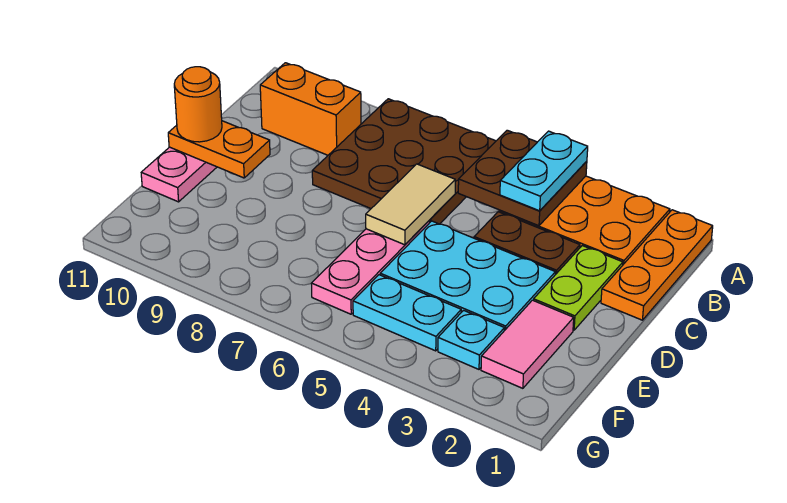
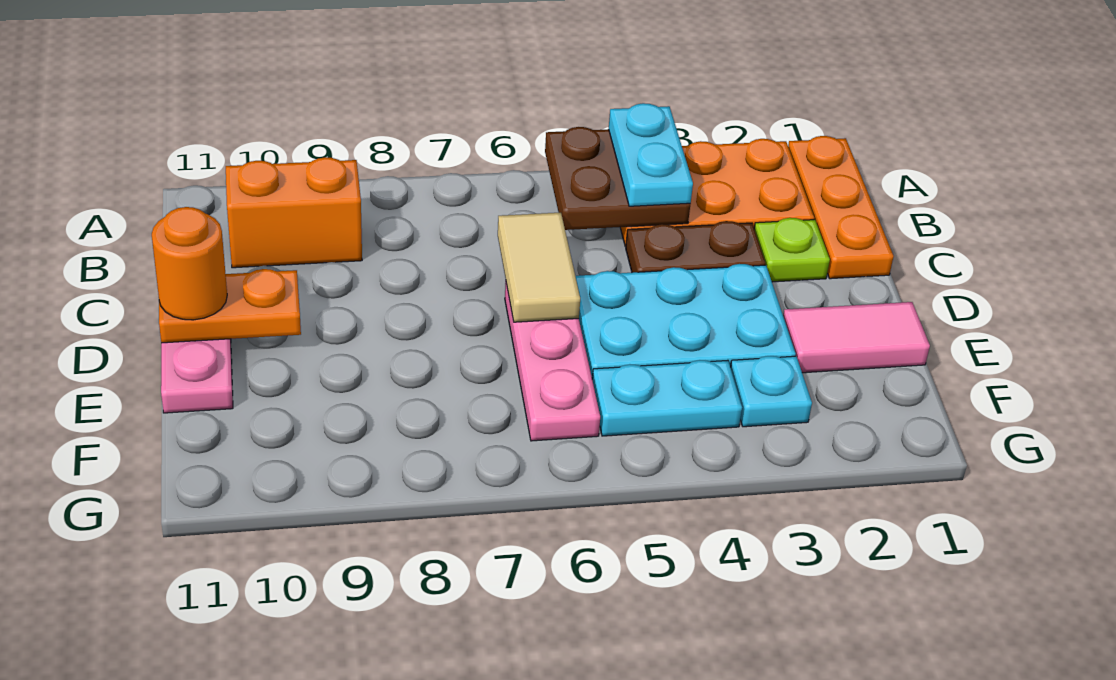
brown plate A6:C8 level 1 -> none
lime plate C2:D2 level 1 -> lime plate C2 level 1
pink tile E2:F2 level 1 -> pink tile E1:E2 level 1

